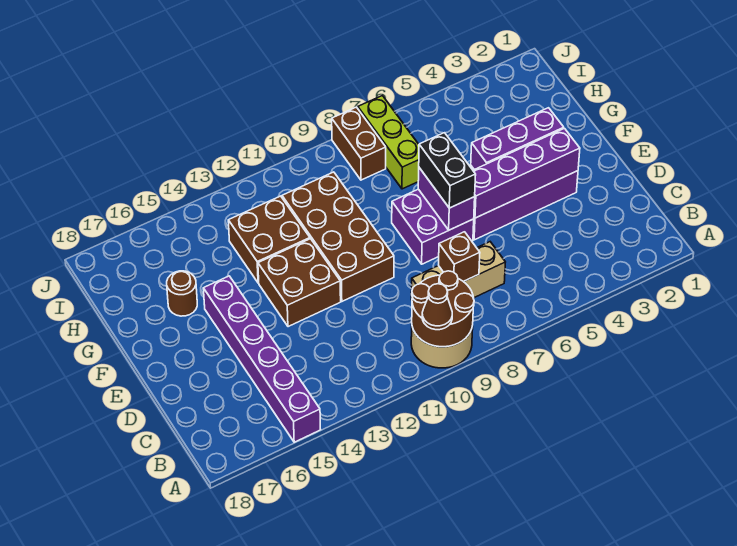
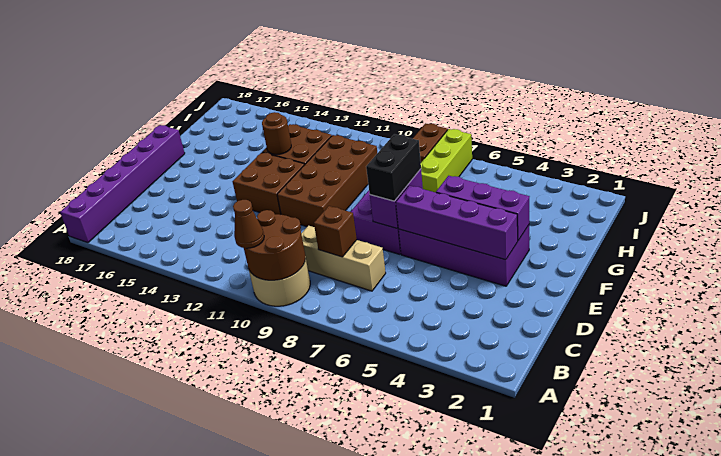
purple brick A15:F15 level 1 -> purple brick A18:F18 level 1
brown round brick G16 level 1 -> brown round brick G13 level 2

